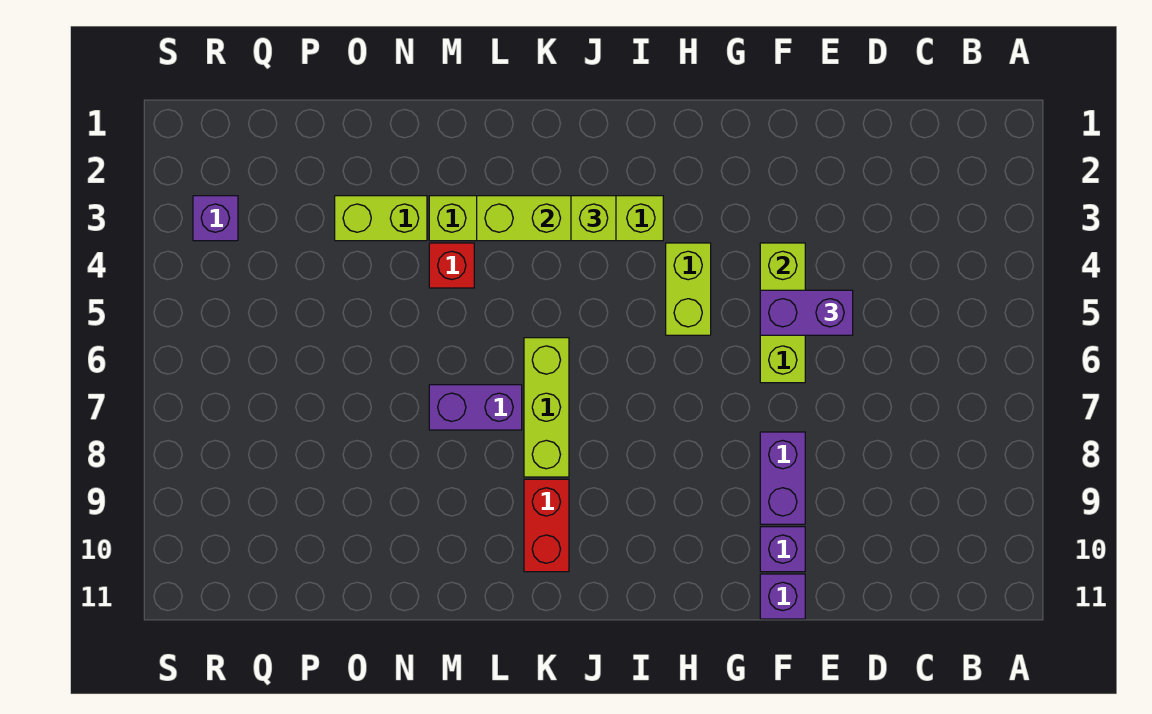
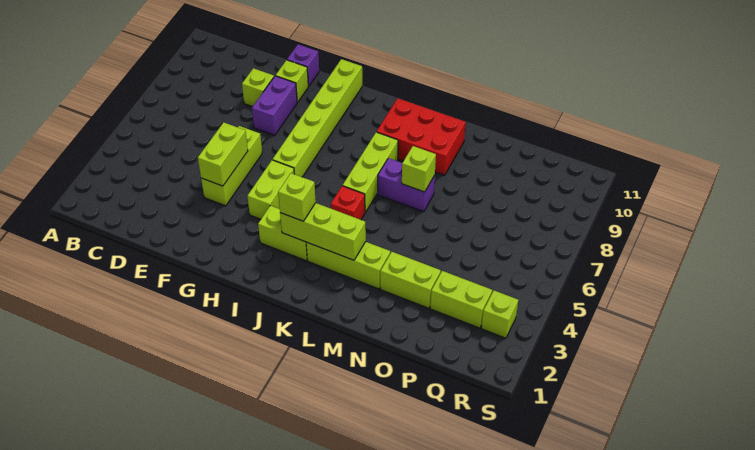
purple brick E5:F5 level 3 -> none
none -> lime brick E9 level 1
purple brick F10 level 1 -> lime brick F10 level 1
none -> lime brick H6:H11 level 1
red brick K9:K10 level 1 -> red brick K9:M10 level 1
red brick M4 level 1 -> red brick K5 level 1
none -> lime brick M7 level 2
none -> lime brick P3:Q3 level 1
purple brick R3 level 1 -> lime brick R3 level 1

